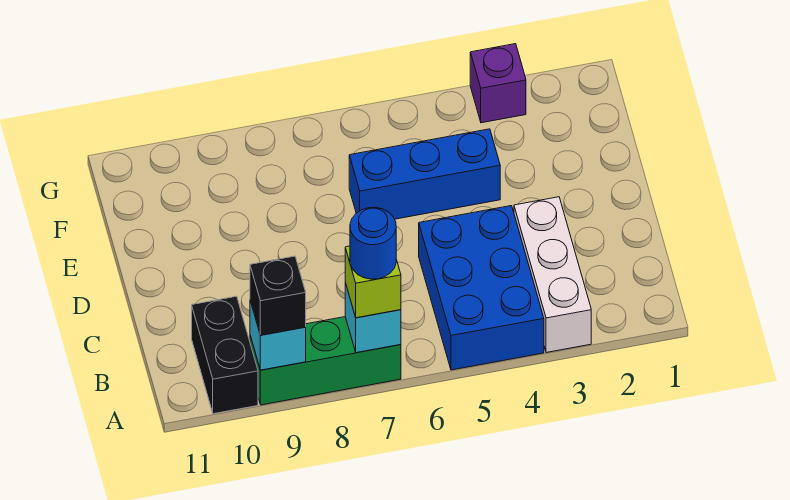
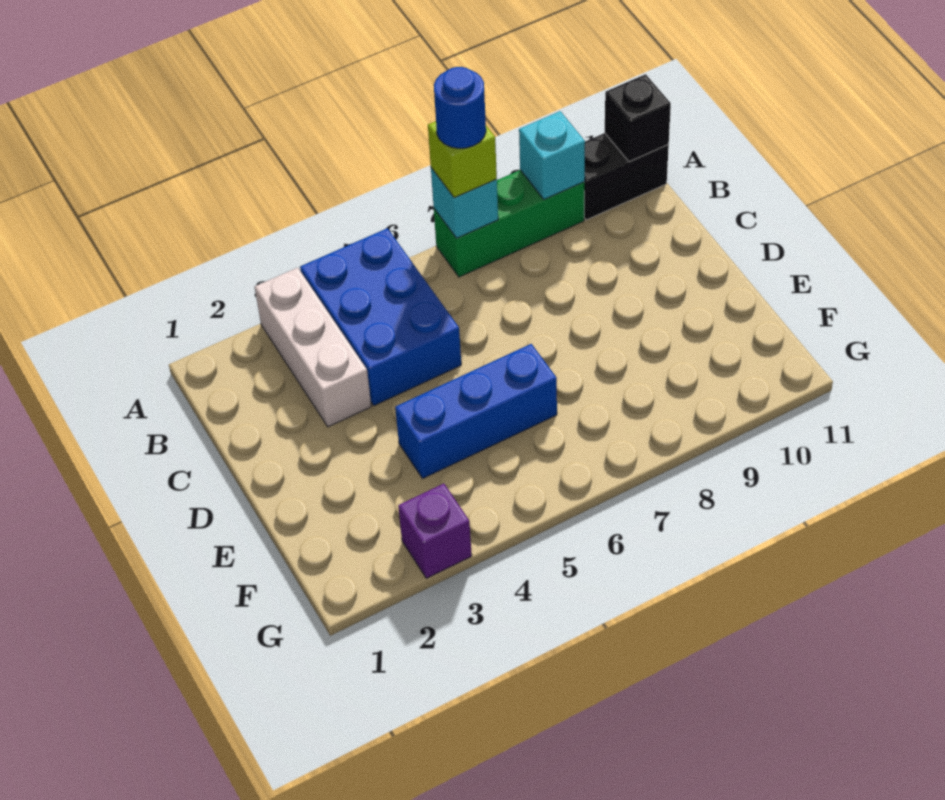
black brick A9 level 3 -> black brick A11 level 2
black brick A10:B10 level 1 -> black brick A10:A11 level 1

